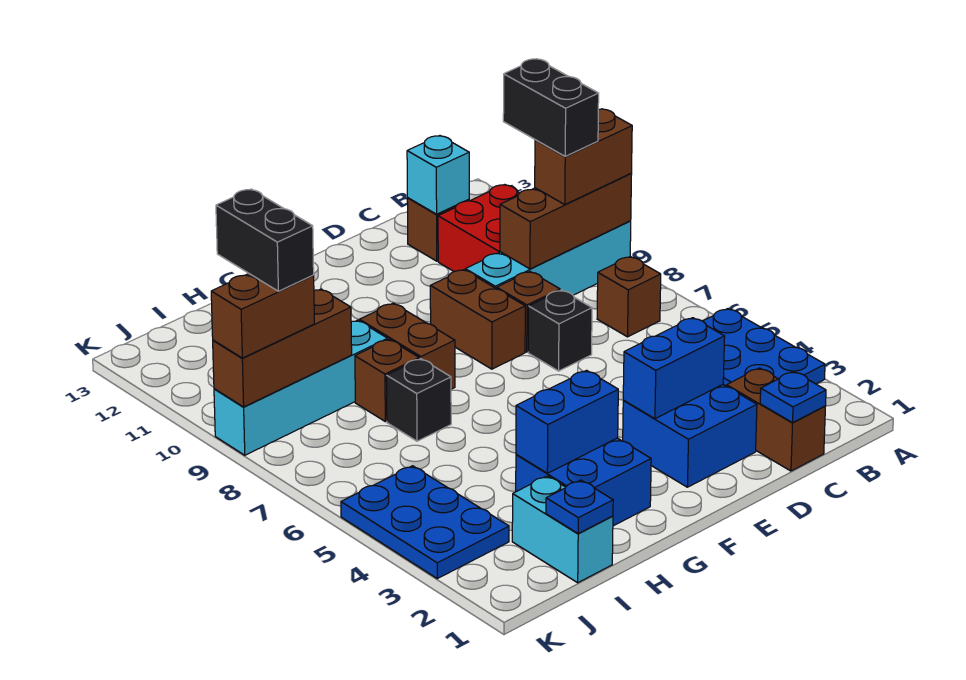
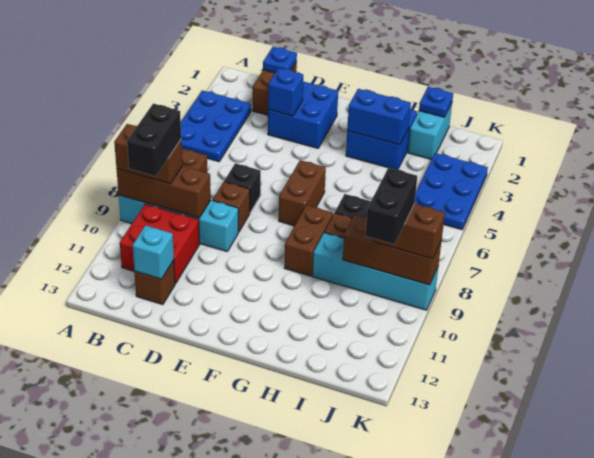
blue brick D3:E3 level 2 -> blue brick D3 level 2
brown brick E8:E9 level 1 -> brown brick F6:F7 level 1

